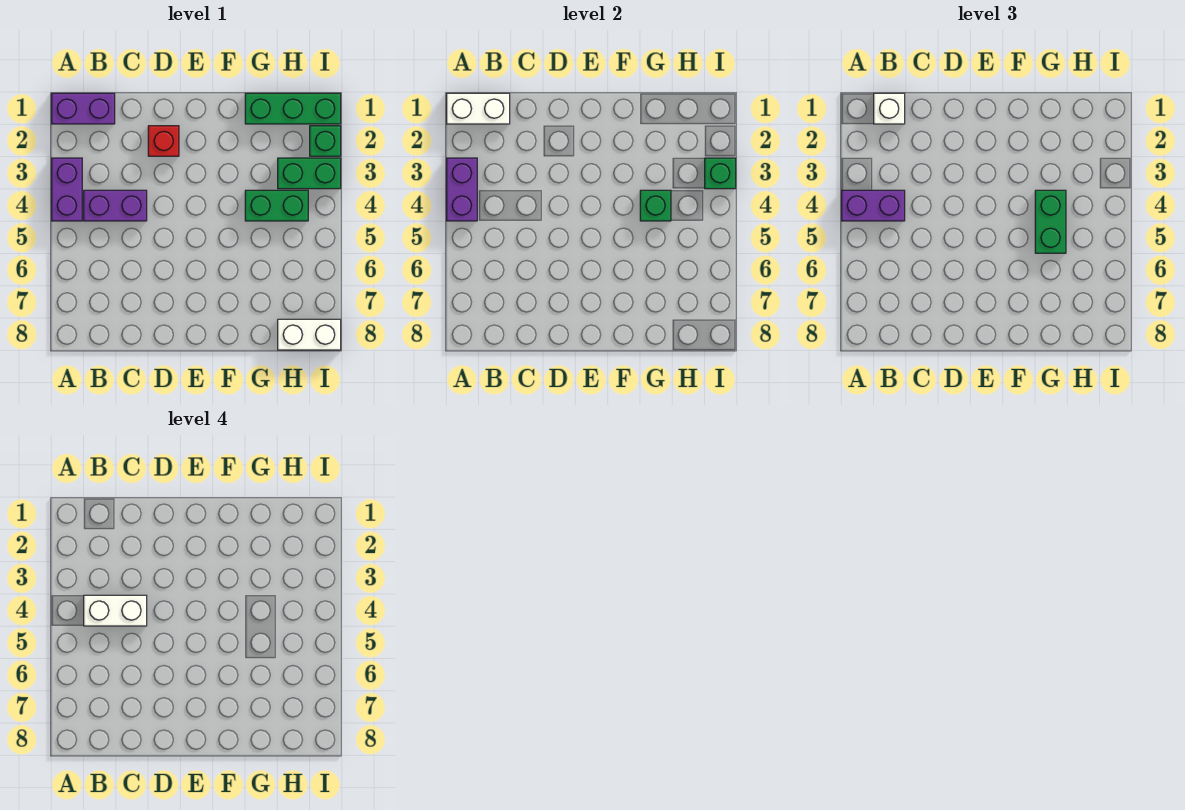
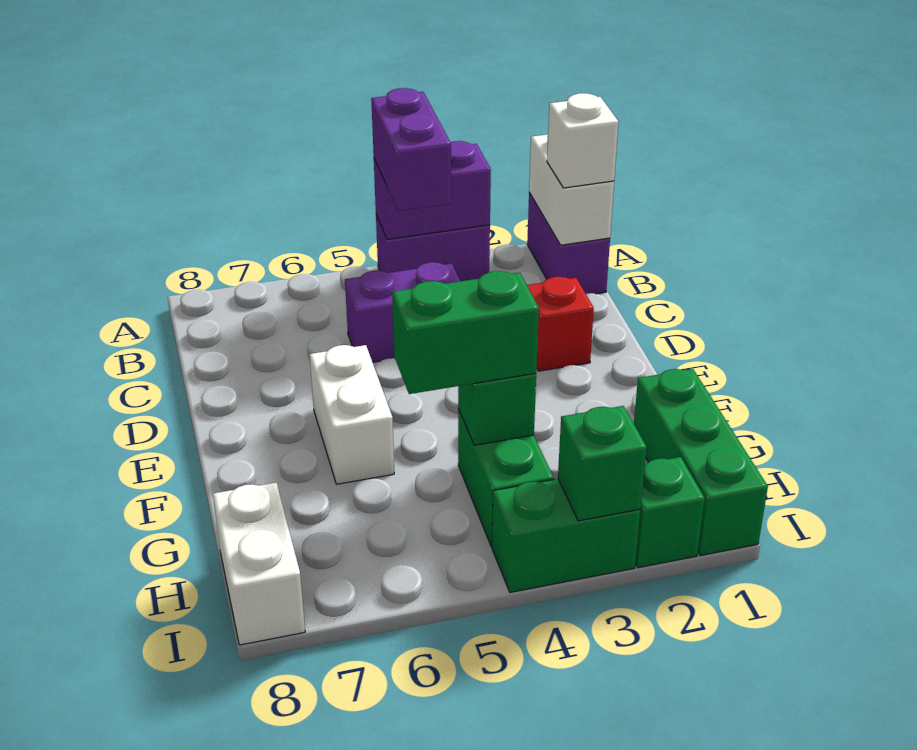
purple brick B4:C4 level 1 -> purple brick C4:C5 level 1
white brick B4:C4 level 4 -> white brick E6:F6 level 1
green brick H3:I3 level 1 -> green brick I3:I4 level 1

